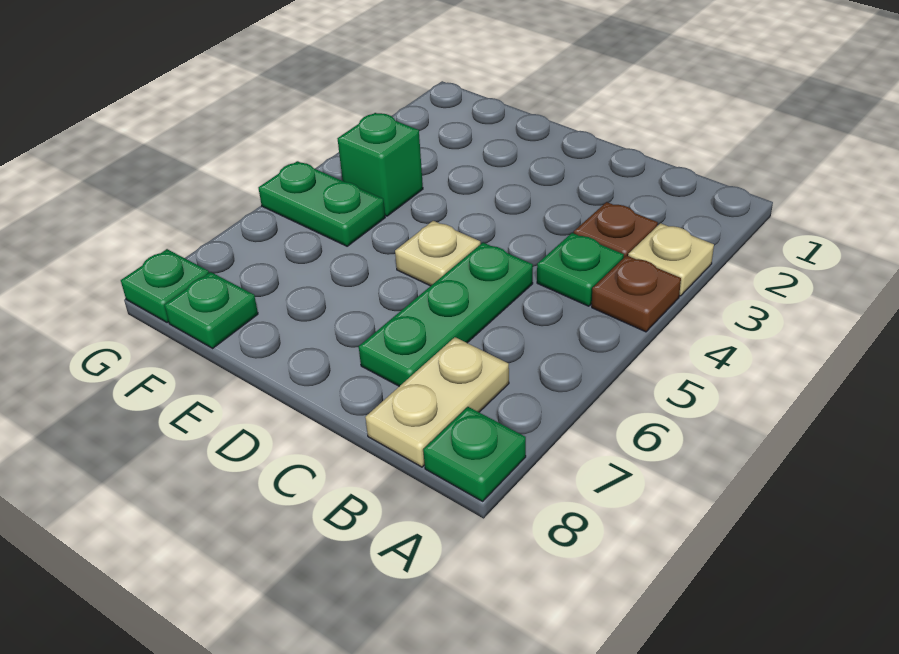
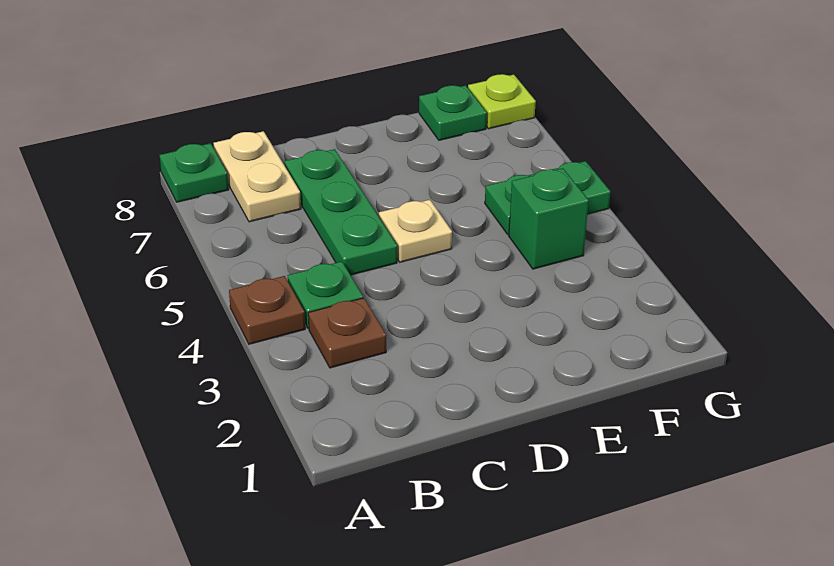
tan plate A3 level 1 -> none
green plate G8 level 1 -> lime plate G8 level 1

